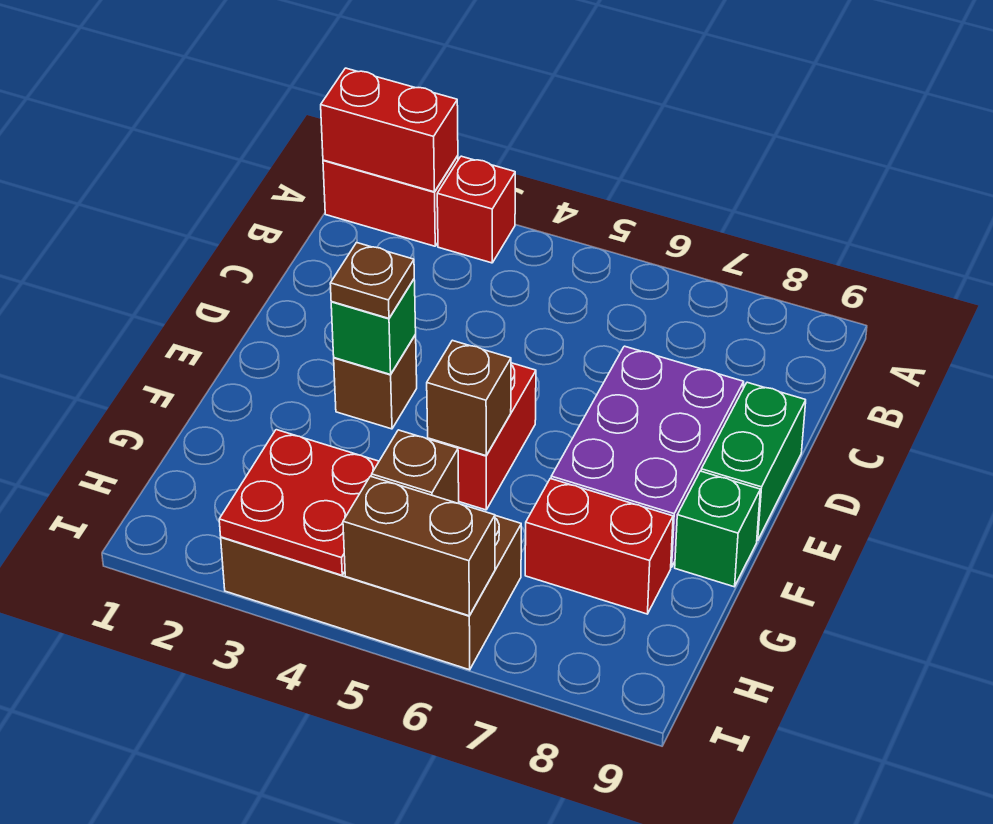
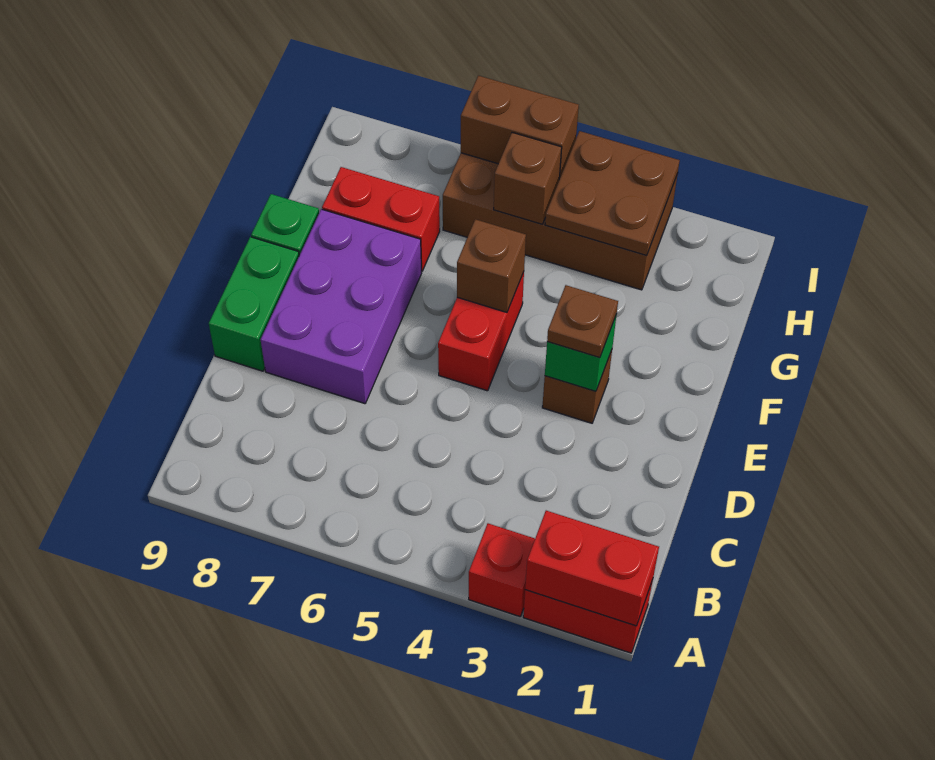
red plate H3:I4 level 2 -> brown plate H3:I4 level 2

